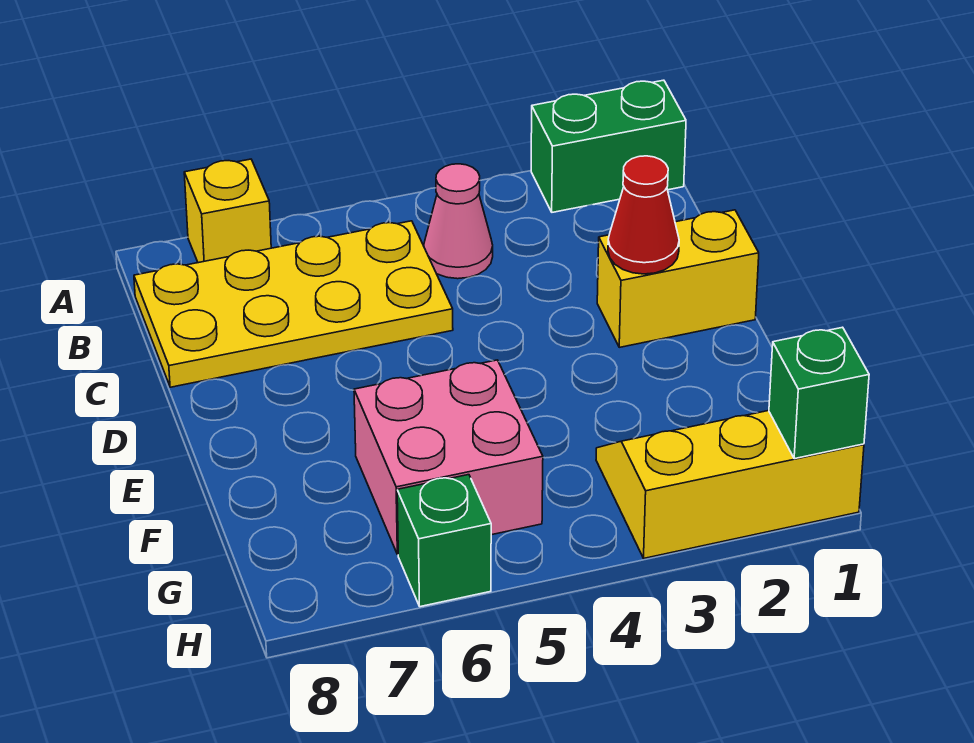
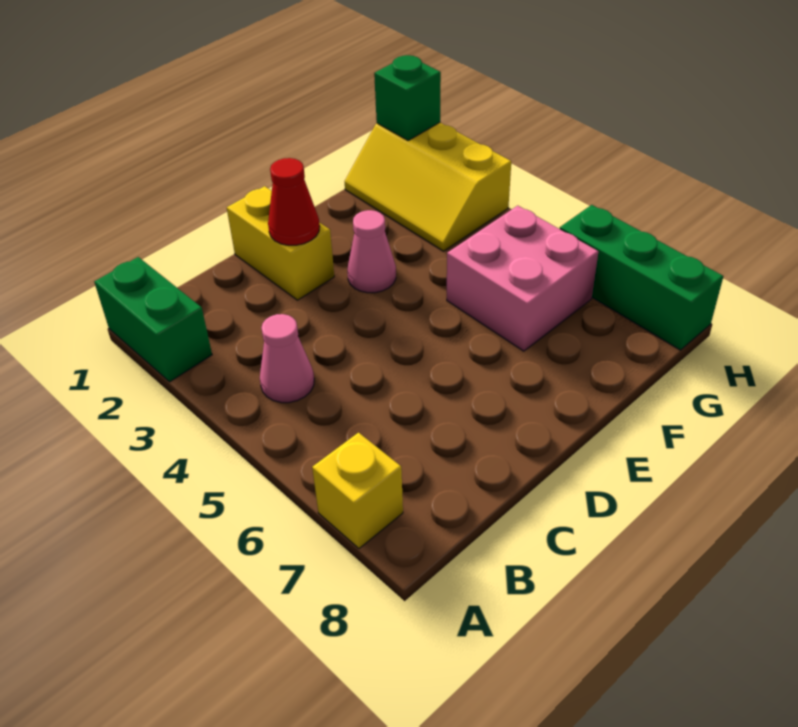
yellow plate B5:C8 level 1 -> none
none -> pink cone E3 level 1
green brick H6 level 1 -> green brick H6:H8 level 1

